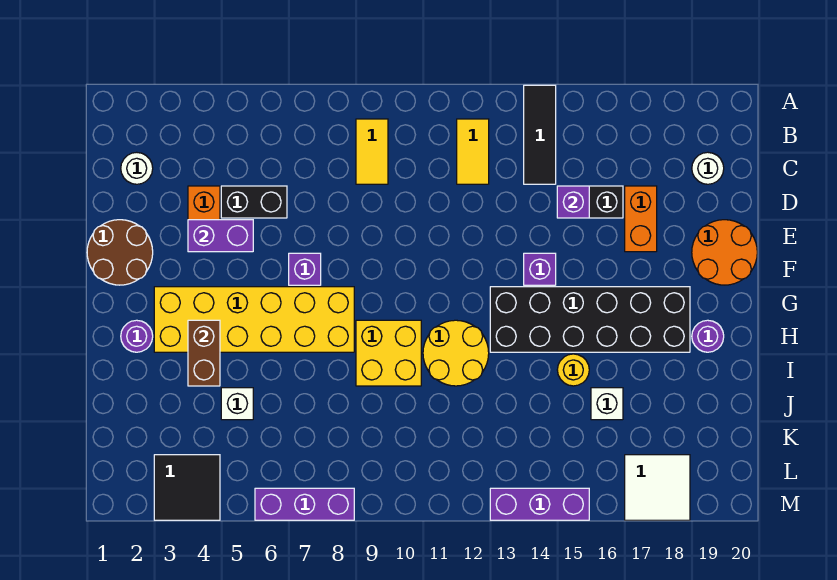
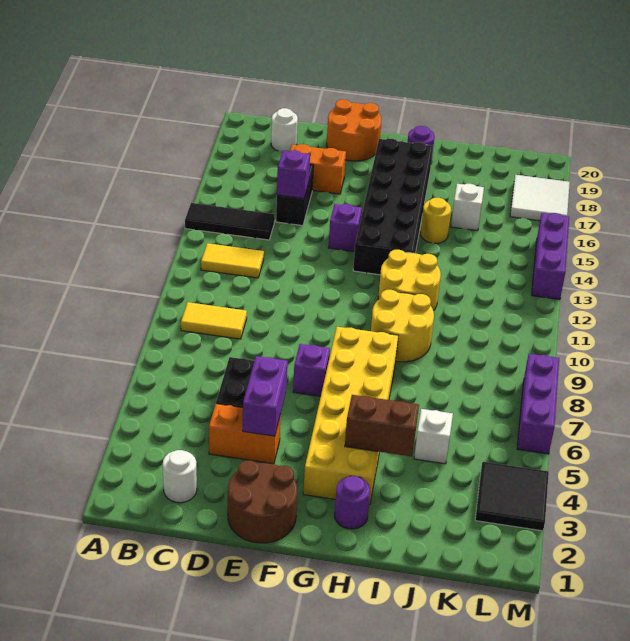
yellow brick H9:I10 level 1 -> yellow round brick H9:I10 level 1

